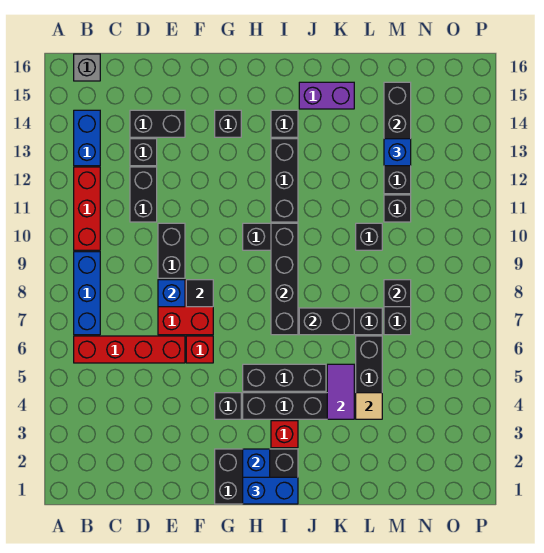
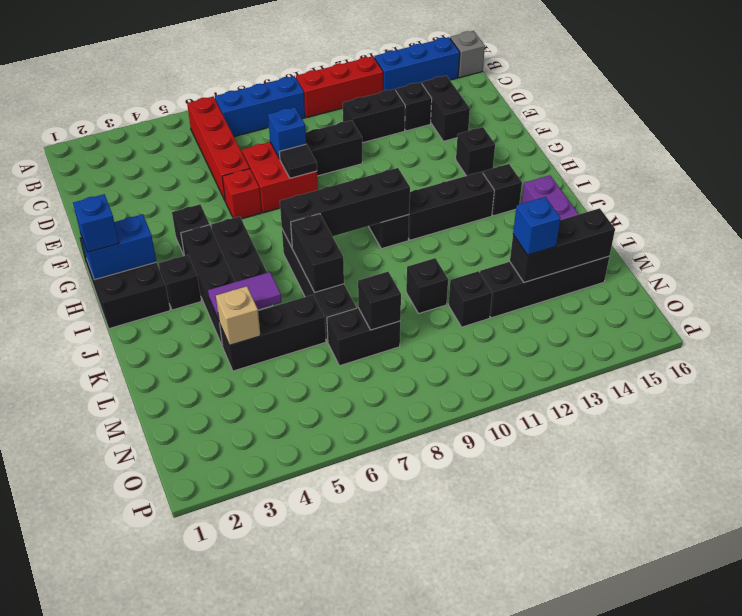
blue brick B13:B14 level 1 -> blue brick B13:B15 level 1
blue brick H1:I1 level 3 -> blue brick H1 level 3
red brick I3 level 1 -> black brick I3 level 1
tan tile L4 level 2 -> tan brick L4 level 2

